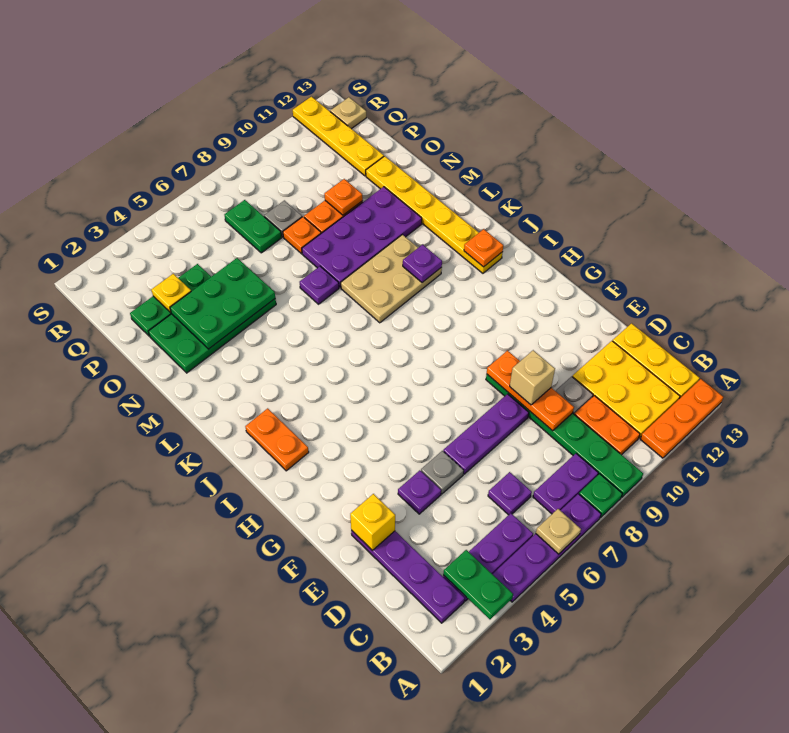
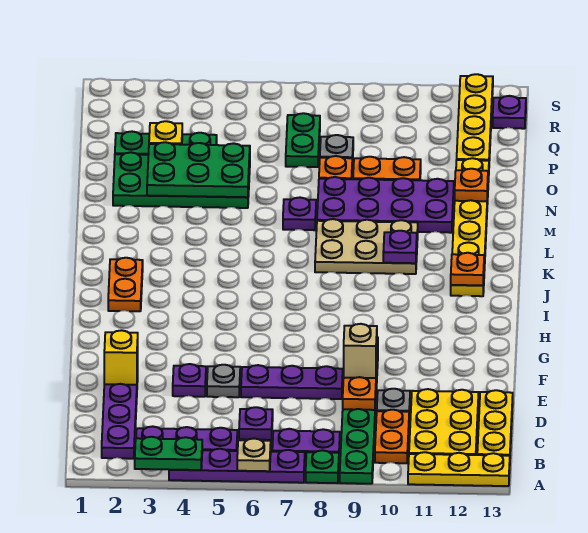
green plate A3:B3 level 2 -> green plate A3:A4 level 2
orange plate A11:A13 level 1 -> yellow plate A11:A13 level 1
orange plate O10 level 2 -> orange plate N12 level 2
tan plate R13 level 1 -> purple plate R13 level 1

